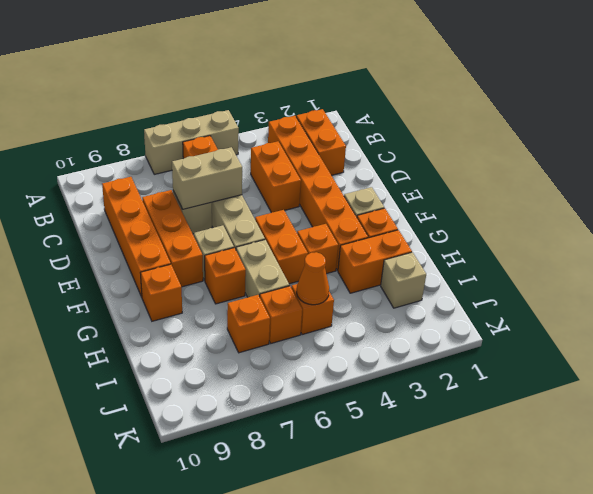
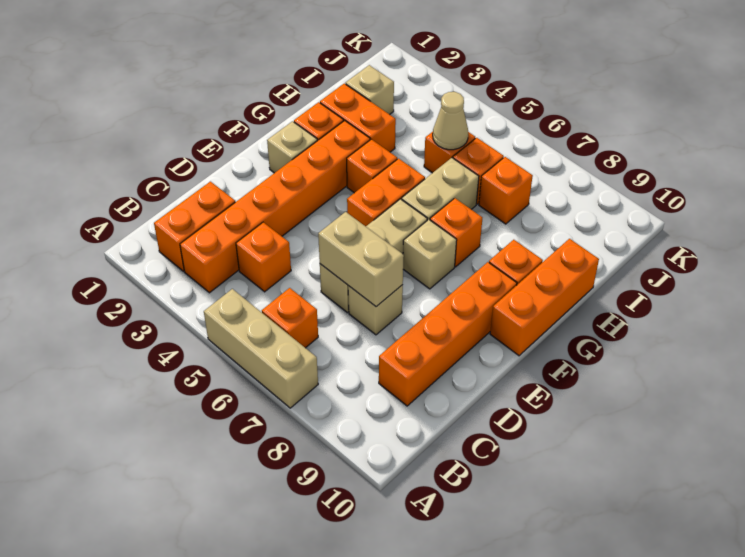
orange brick C4:D4 level 1 -> orange brick C4 level 1
orange brick D8:F8 level 1 -> orange brick F10:H10 level 1
orange cone I5 level 2 -> tan cone I5 level 2

